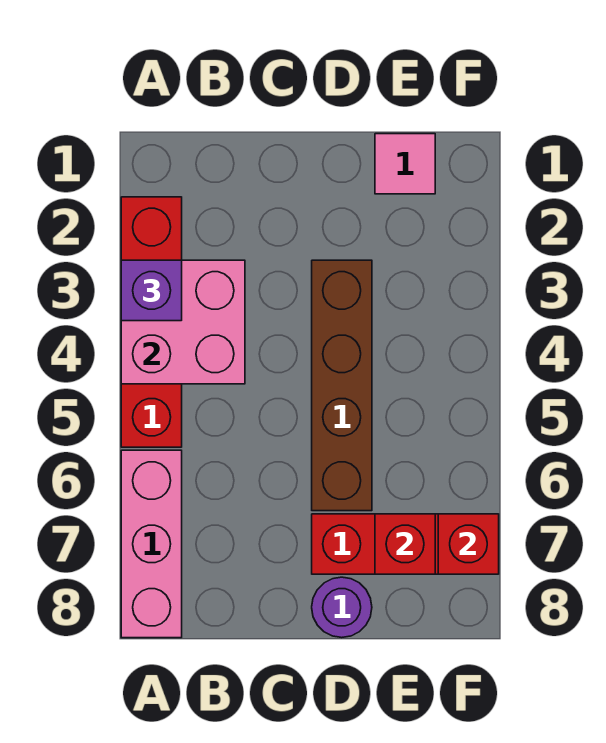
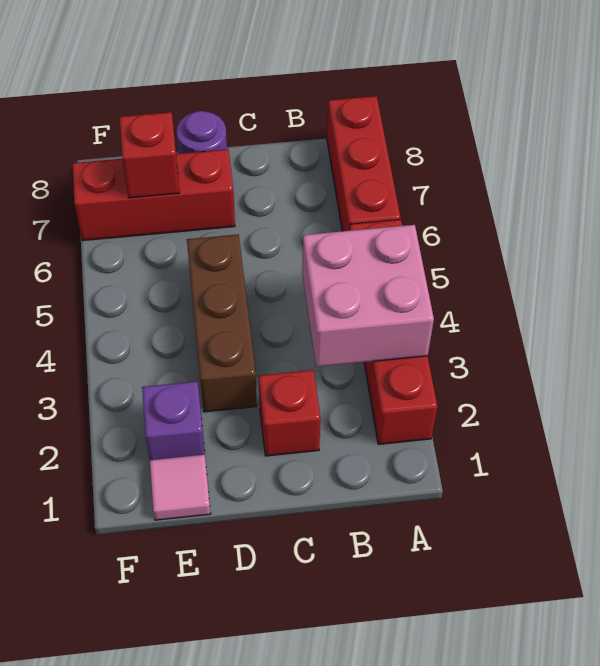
purple brick A3 level 3 -> purple brick E2 level 1
pink brick A6:A8 level 1 -> red brick A6:A8 level 1
brown brick D3:D6 level 1 -> brown brick D3:D5 level 1
red brick F7 level 2 -> red brick C2 level 1

